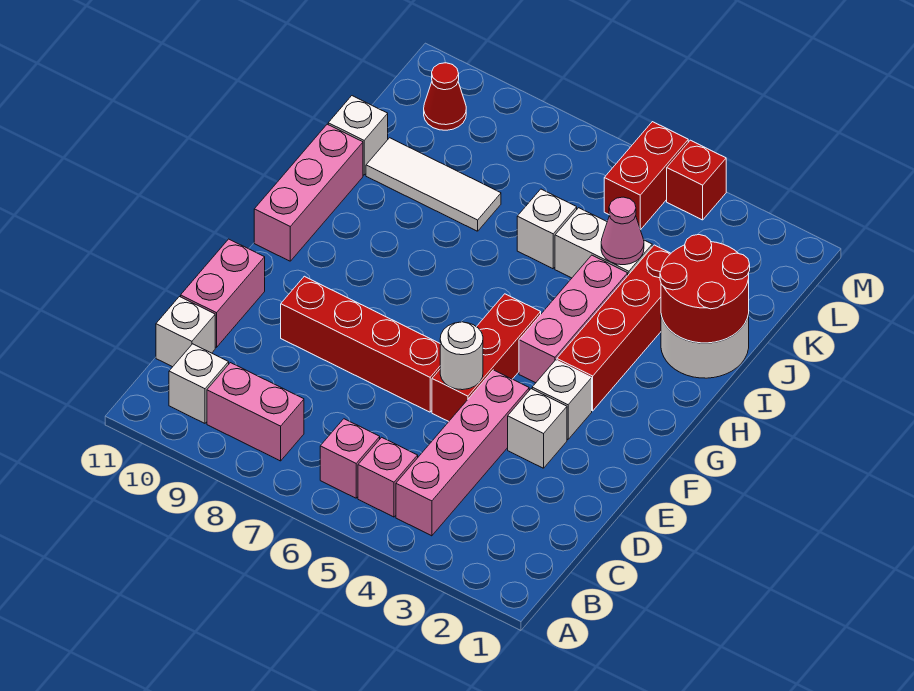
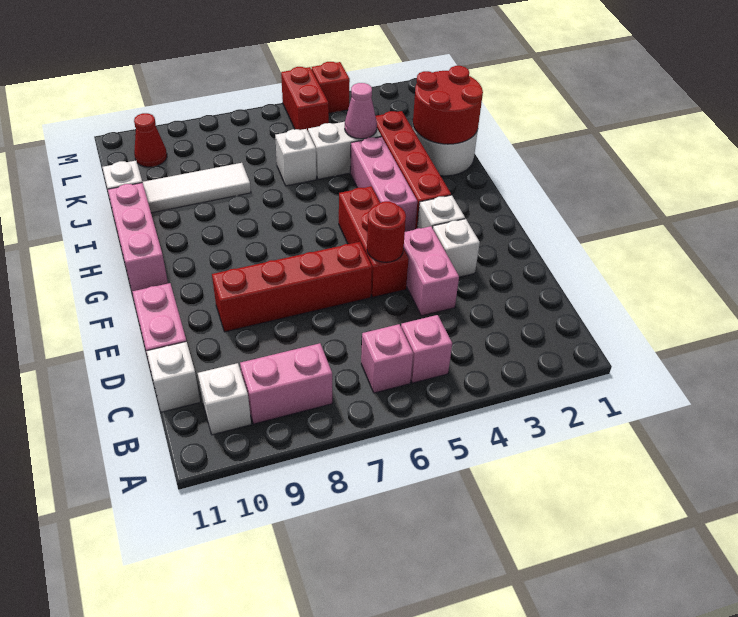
pink brick B4:E4 level 1 -> pink brick D4:E4 level 1
white round brick E5 level 2 -> red round brick E5 level 2

